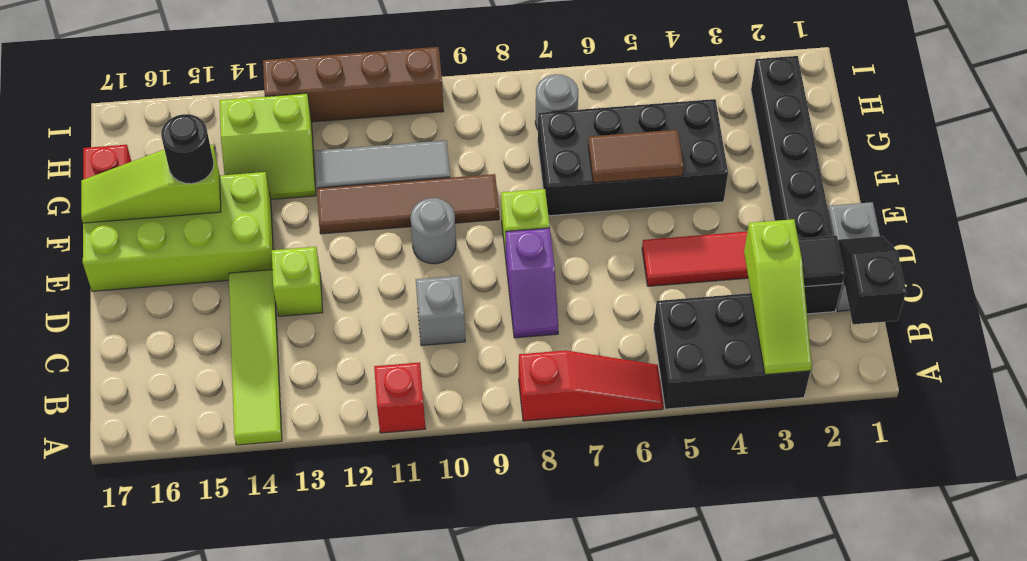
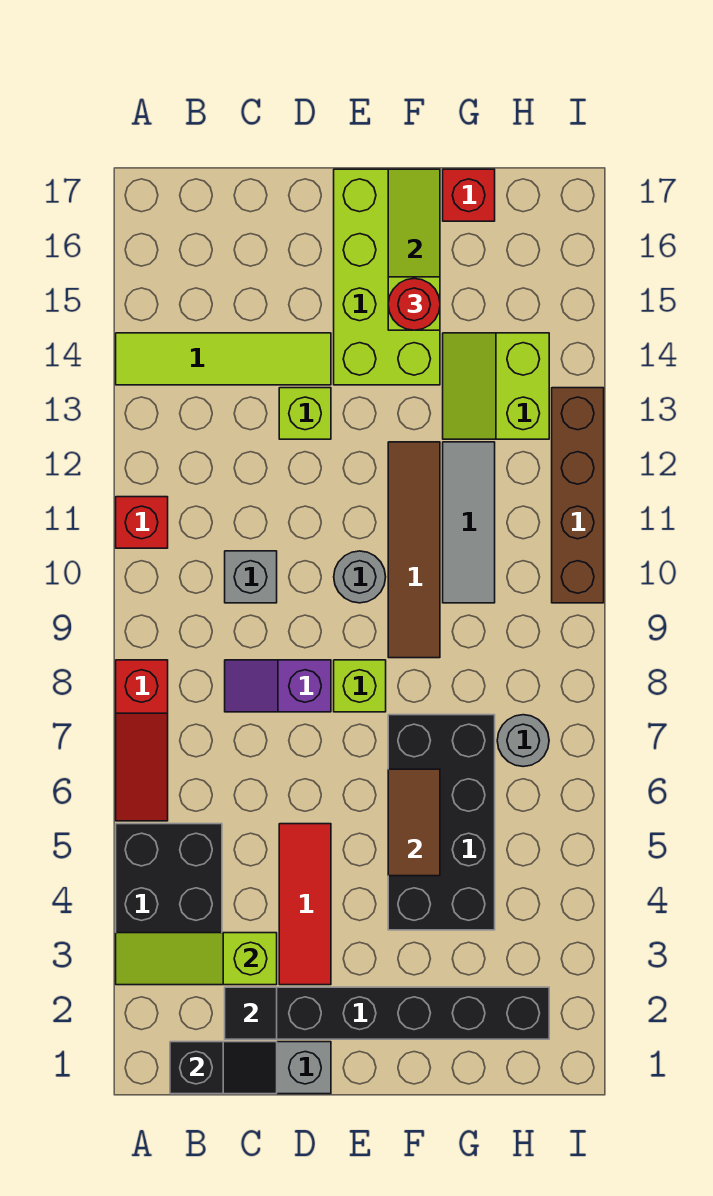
black round brick F15 level 3 -> red round brick F15 level 3

